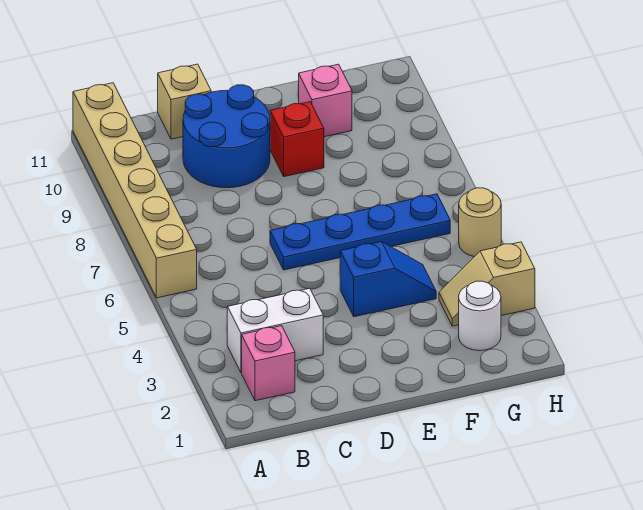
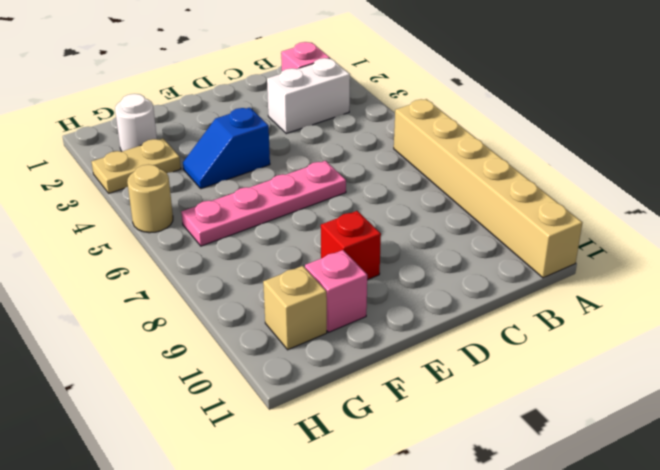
blue round brick C9:D10 level 1 -> none
tan brick C11 level 1 -> tan brick G10 level 1
blue plate D6:G6 level 1 -> pink plate D6:G6 level 1
tan slope G3:H3 level 1 top H -> tan plate G3:H3 level 1

